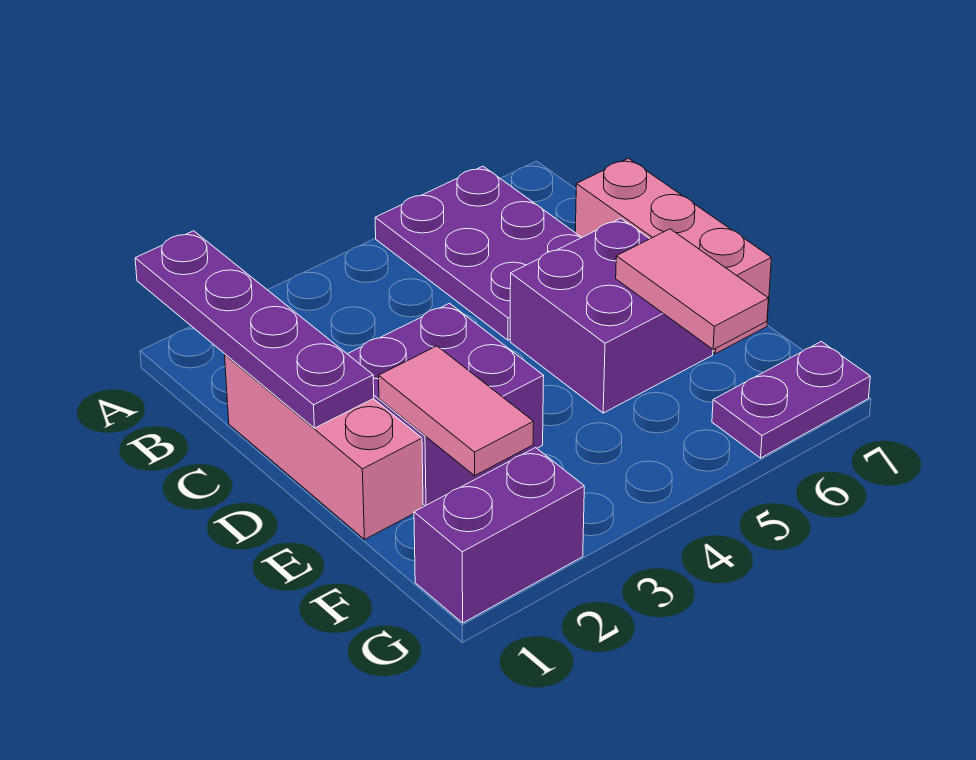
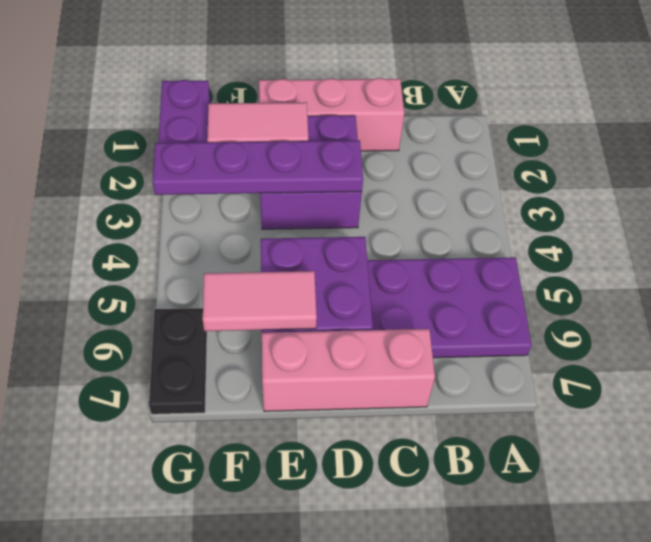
purple plate A1:D1 level 2 -> purple plate D3:G3 level 2
purple plate G6:G7 level 1 -> black plate G6:G7 level 1

